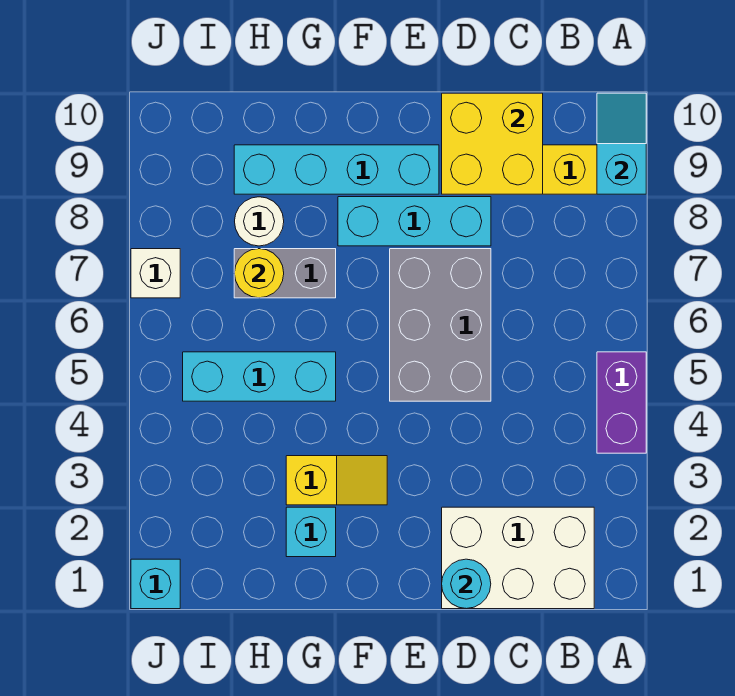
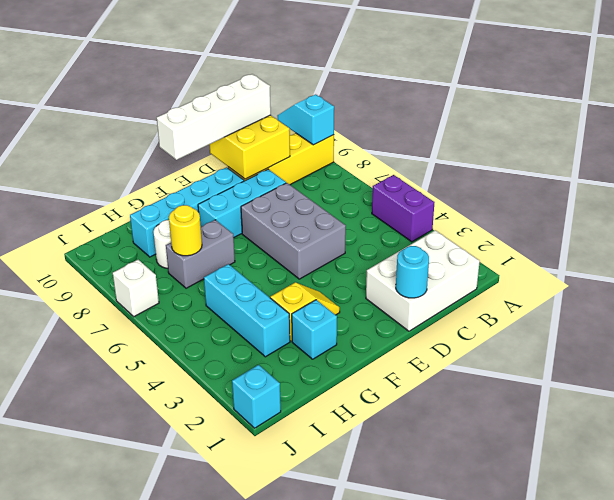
none -> white brick C10:F10 level 3
cyan brick G5:I5 level 1 -> cyan brick H3:H5 level 1

